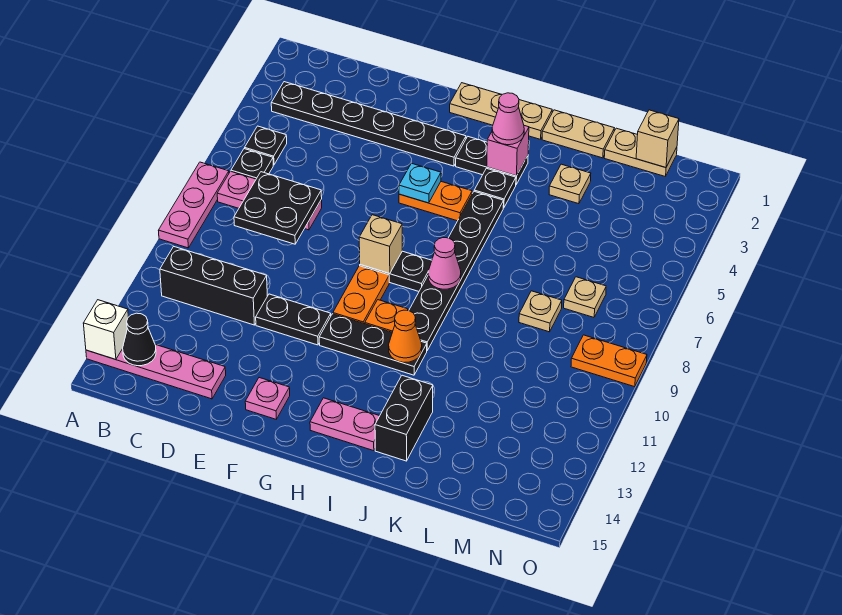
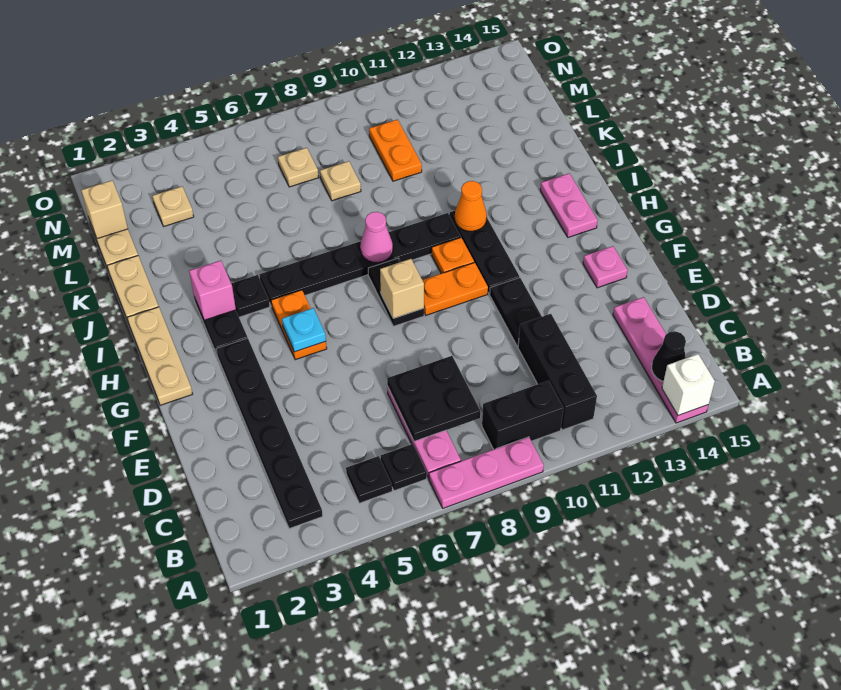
pink cone I3 level 3 -> none
black brick J13:J14 level 1 -> black brick B9:B10 level 1
tan plate K3 level 1 -> tan plate M3 level 1
orange plate N9:O9 level 1 -> orange plate L10:M10 level 1

